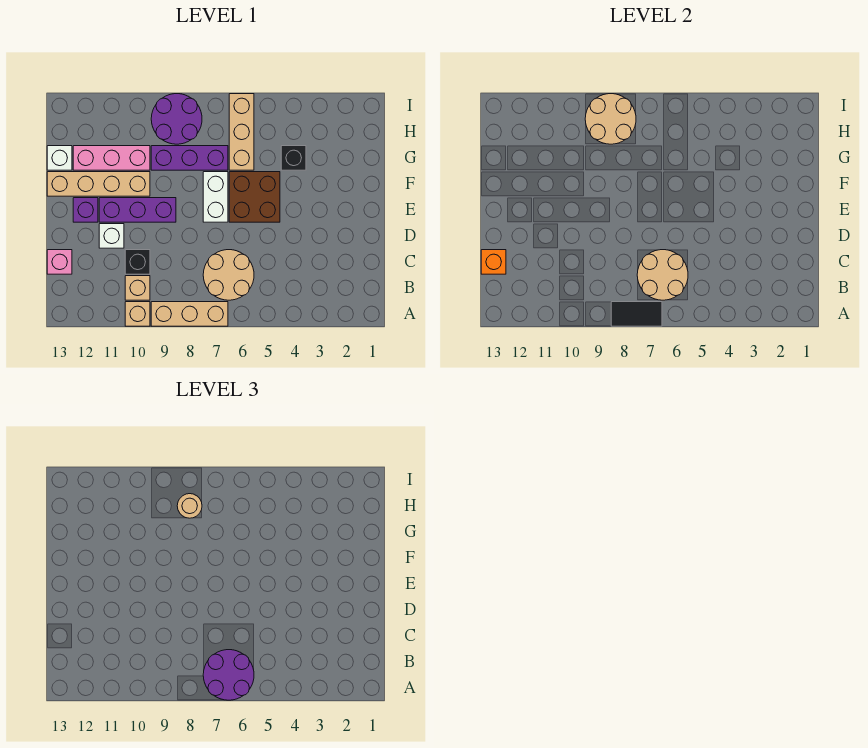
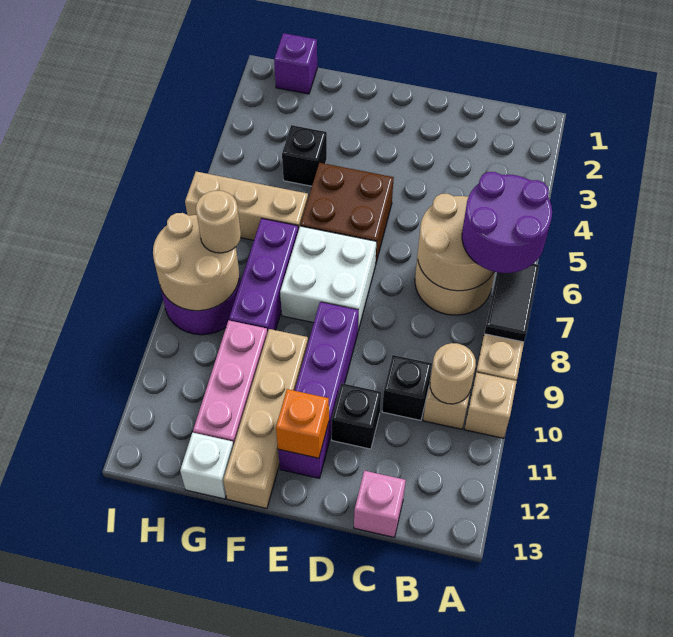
none -> tan round brick B10 level 2
orange brick C13 level 2 -> orange brick E12 level 2
white brick D11 level 1 -> black brick D11 level 1
white brick E7:F7 level 1 -> white brick E7:F8 level 1
none -> purple brick H1 level 1

